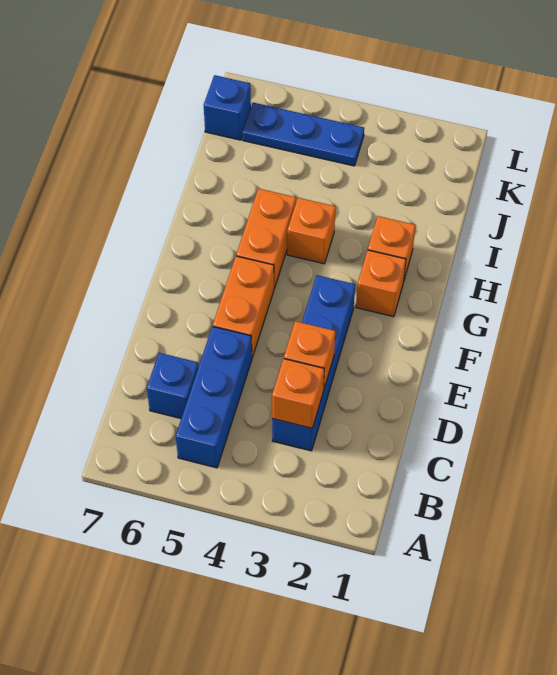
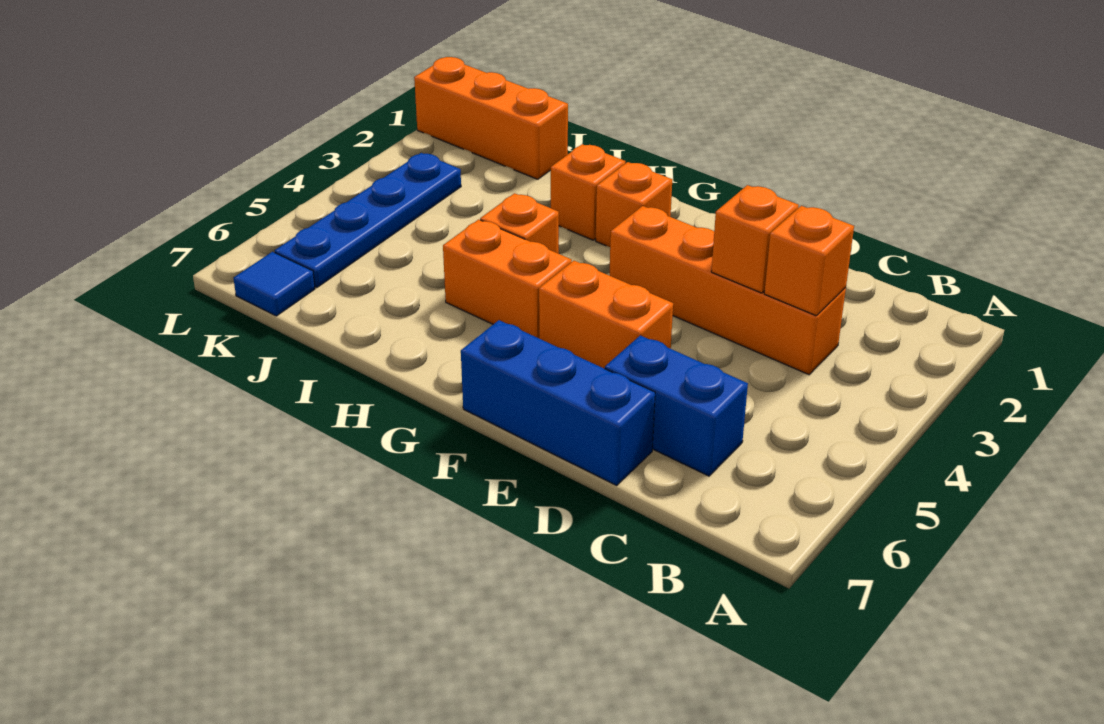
blue brick B5:D5 level 1 -> blue brick D7:F7 level 1
blue brick C3:F3 level 1 -> orange brick C3:F3 level 1
blue brick C6 level 1 -> blue brick C6:D6 level 1
none -> orange brick J1:L1 level 1
blue plate K4:K6 level 1 -> blue plate K3:K6 level 1
blue brick K7 level 1 -> blue tile K7 level 1

